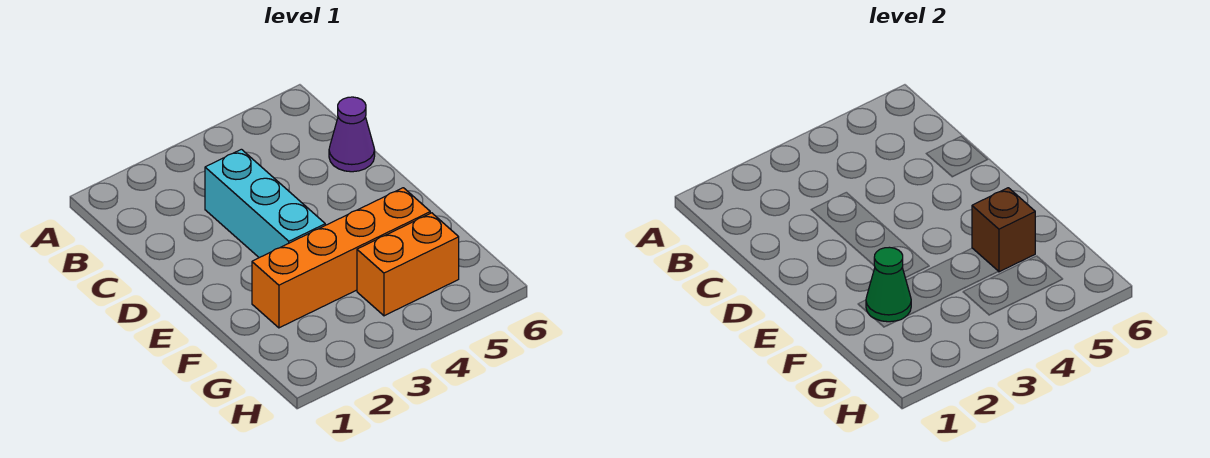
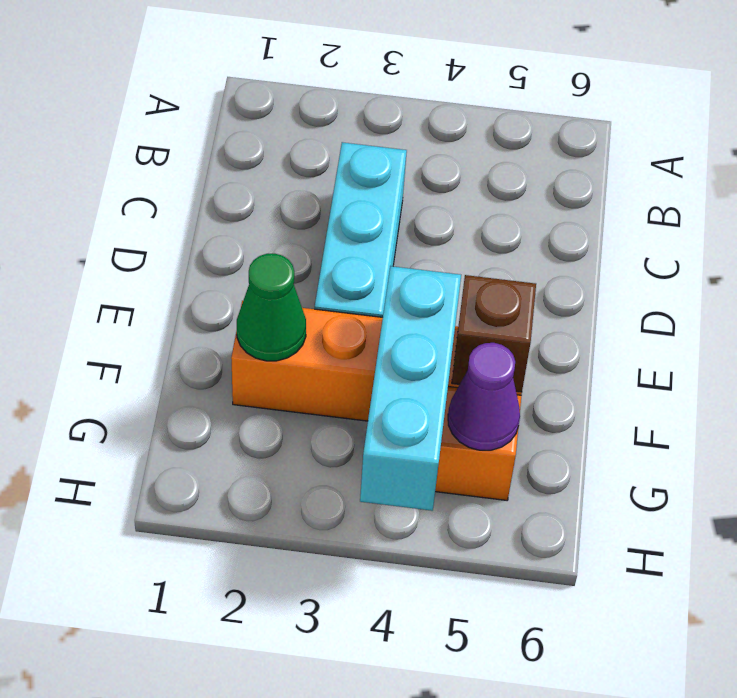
purple cone C6 level 1 -> purple cone G5 level 2
none -> cyan brick F4:H4 level 2

